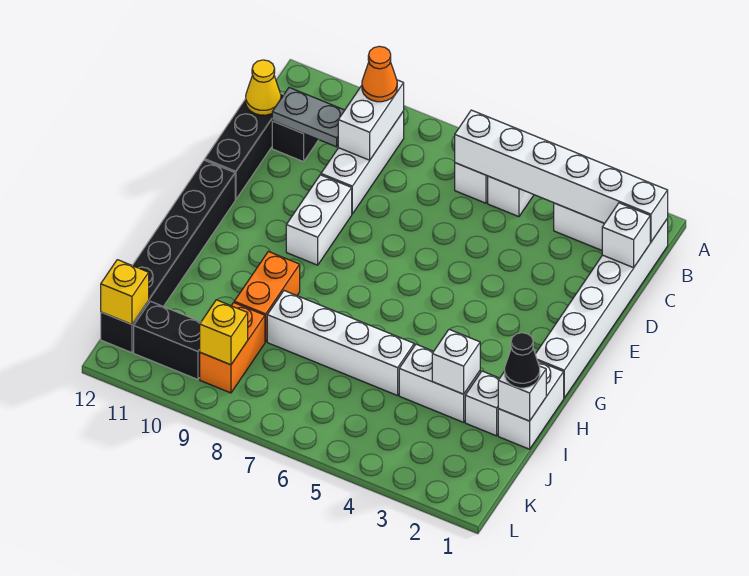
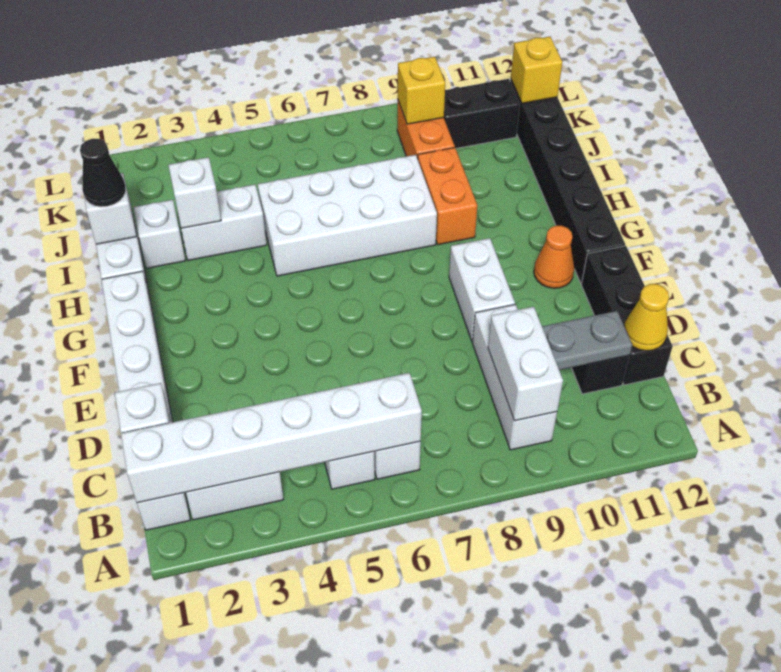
orange cone B9 level 3 -> orange cone F11 level 1
white brick I5:I8 level 1 -> white brick H5:I8 level 1

